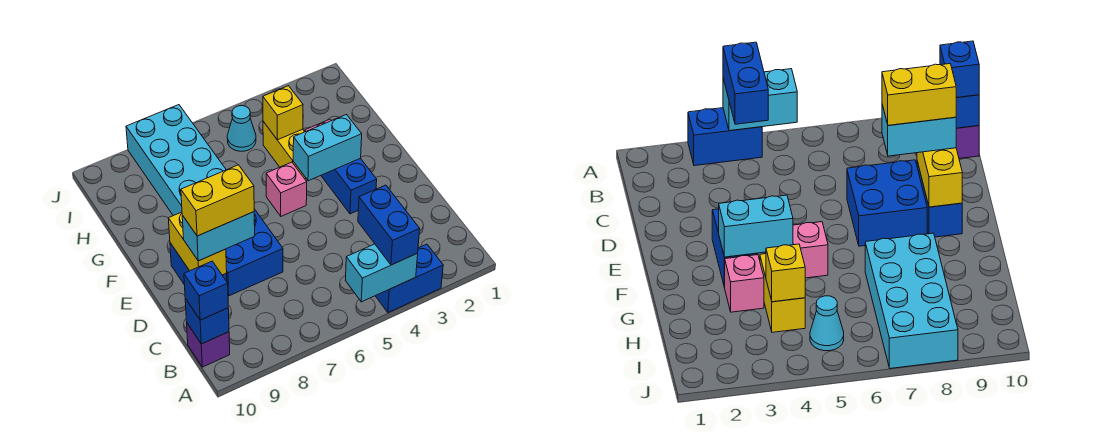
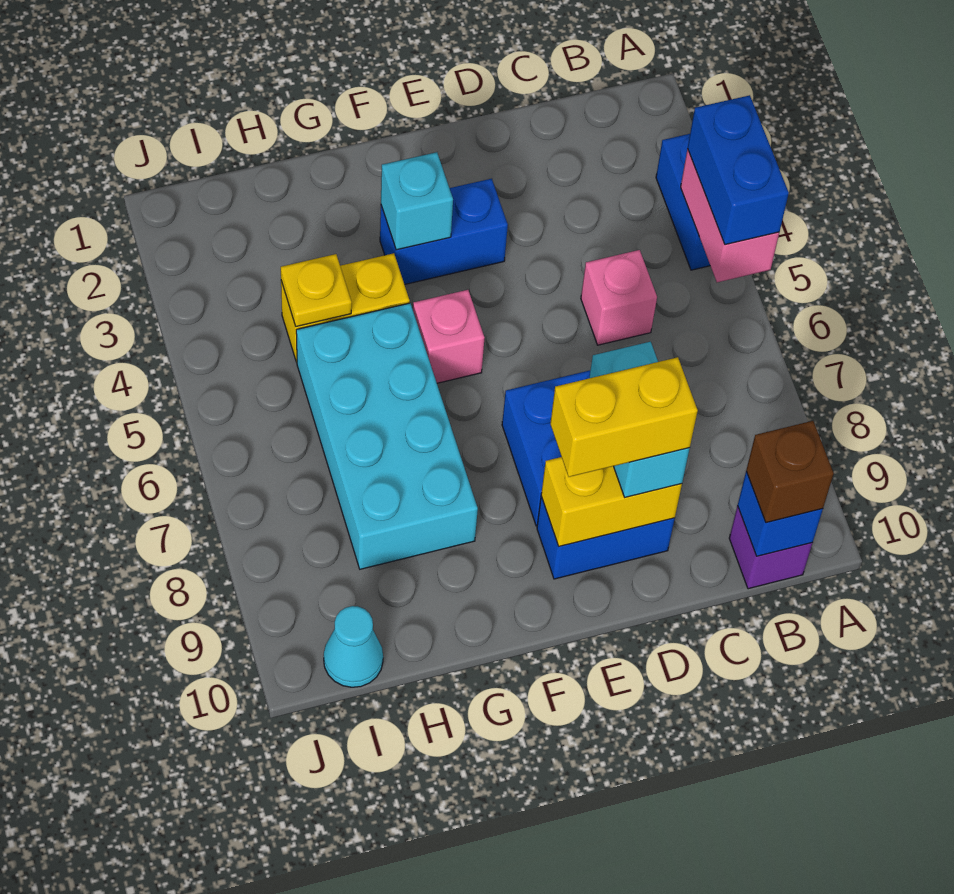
cyan brick A4:A5 level 2 -> pink brick A4:A5 level 2
blue brick A4:B4 level 3 -> blue brick A4:A5 level 3
blue brick B10 level 3 -> brown brick B10 level 3
yellow brick D8:D9 level 4 -> yellow brick D9:E9 level 4
cyan brick F3:F4 level 2 -> cyan brick F3 level 2
pink brick G3 level 1 -> pink brick C5 level 1
cyan brick G7:J8 level 1 -> cyan brick G5:H8 level 1
yellow brick H4 level 2 -> yellow plate H4 level 2
cyan cone I5 level 1 -> cyan cone I10 level 1

